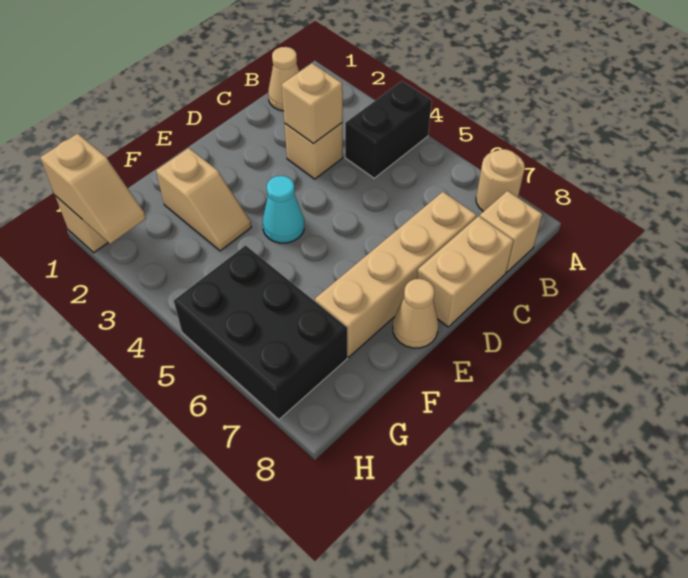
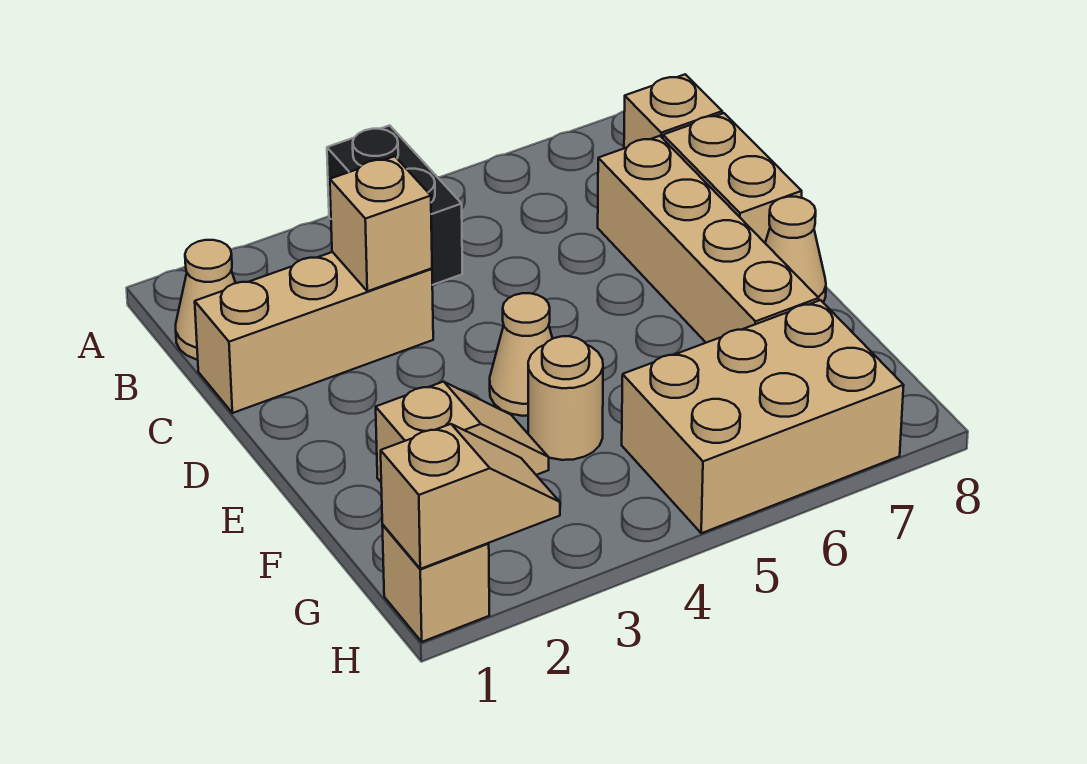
tan round brick A7 level 1 -> tan round brick F4 level 1
tan brick C3 level 1 -> tan brick C1:C3 level 1
cyan cone E4 level 1 -> tan cone E4 level 1
black brick G5:H7 level 1 -> tan brick G5:H7 level 1

